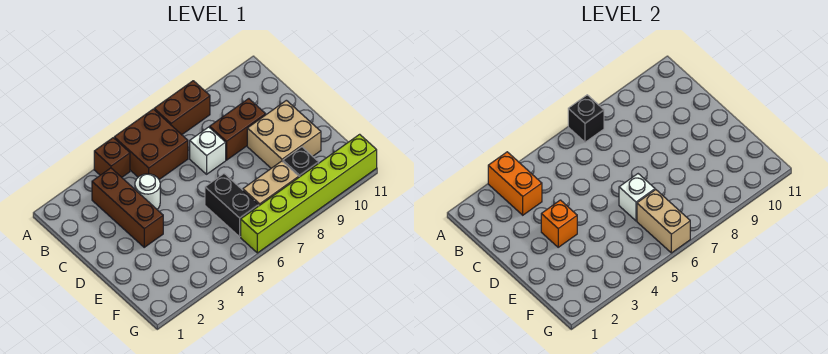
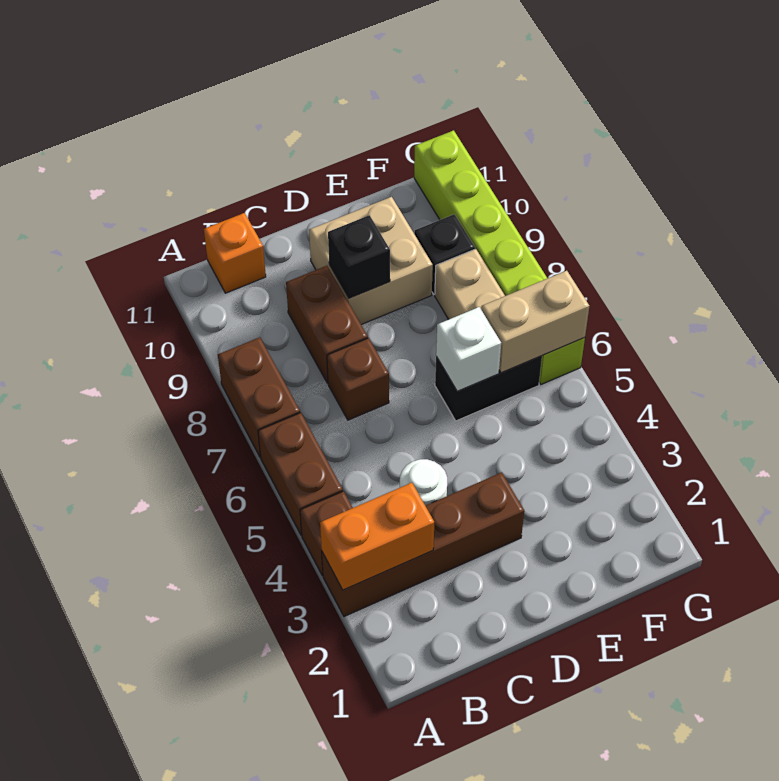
brown brick A5:B6 level 1 -> brown brick A5:A6 level 1
black brick A7 level 2 -> black brick D9 level 2
brown brick B3:D3 level 1 -> brown brick A3:D3 level 1
white brick C7 level 1 -> brown brick C7 level 1
orange brick D3 level 2 -> orange brick B11 level 1

